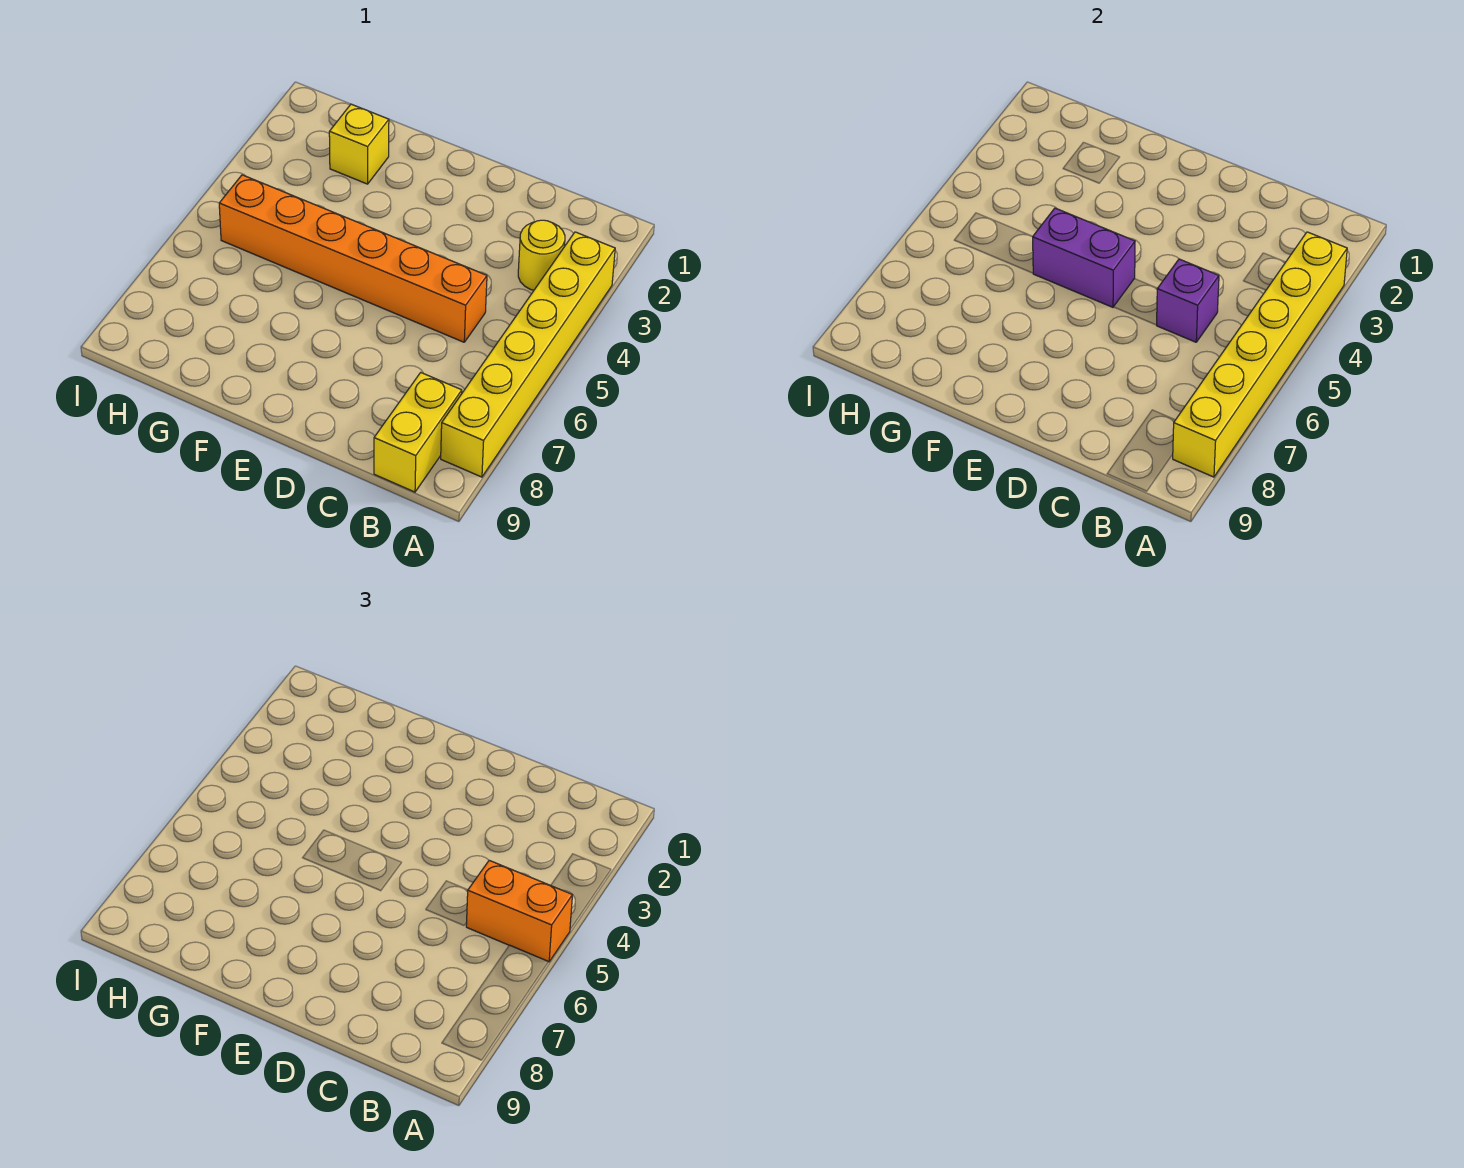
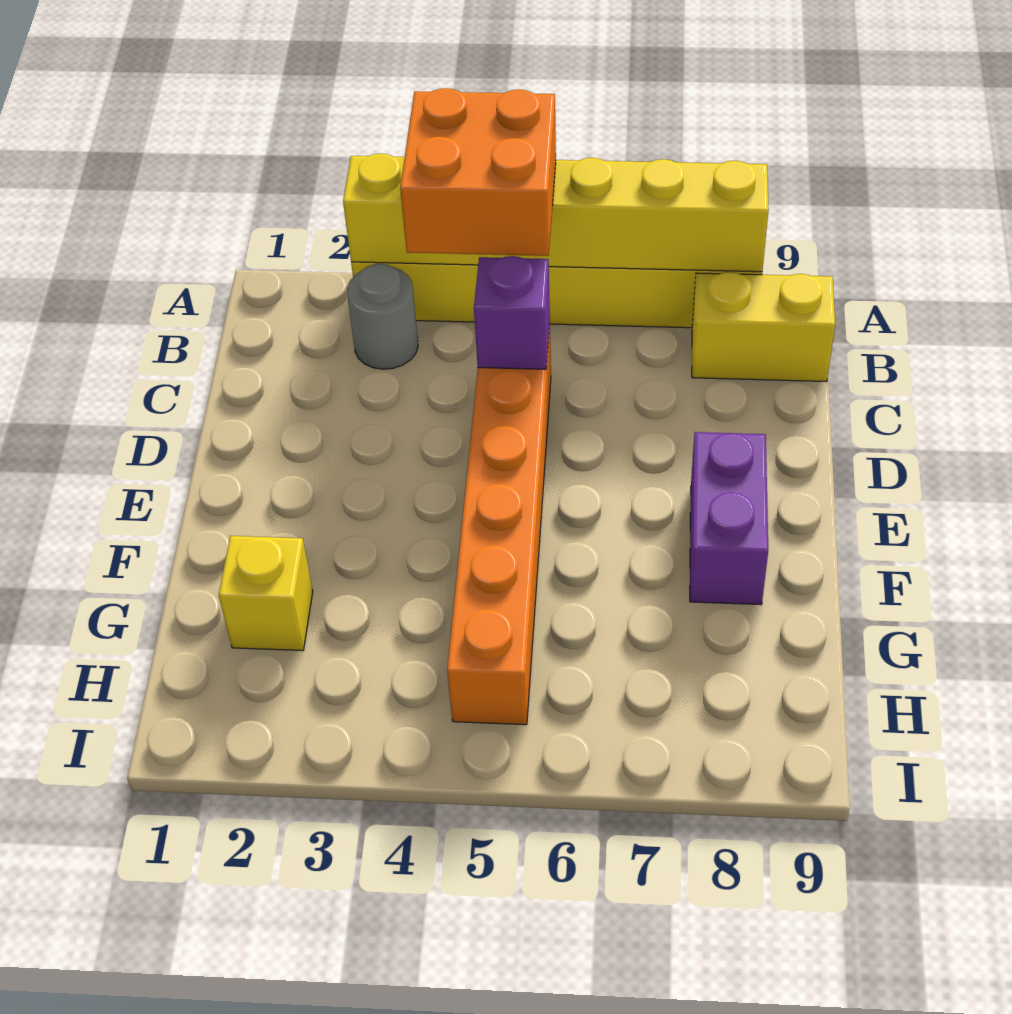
orange brick A5:B5 level 3 -> orange brick A4:B5 level 3
yellow round brick B3 level 1 -> grey round brick B3 level 1
purple brick E5:F5 level 2 -> purple brick E8:F8 level 1

